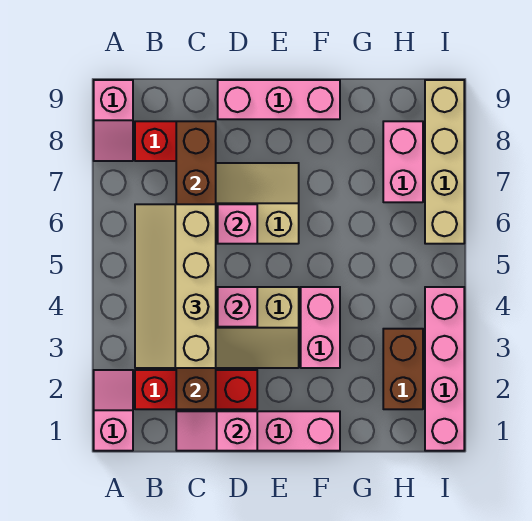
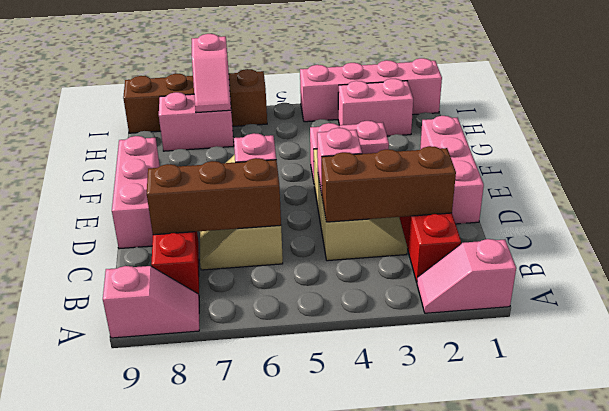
tan slope B3:C6 level 3 top C -> none
pink slope C1:D1 level 2 top D -> pink slope H7:I7 level 2 top I
brown brick H2:H3 level 1 -> pink brick H2:H3 level 1
tan brick I6:I9 level 1 -> brown brick I6:I9 level 1

